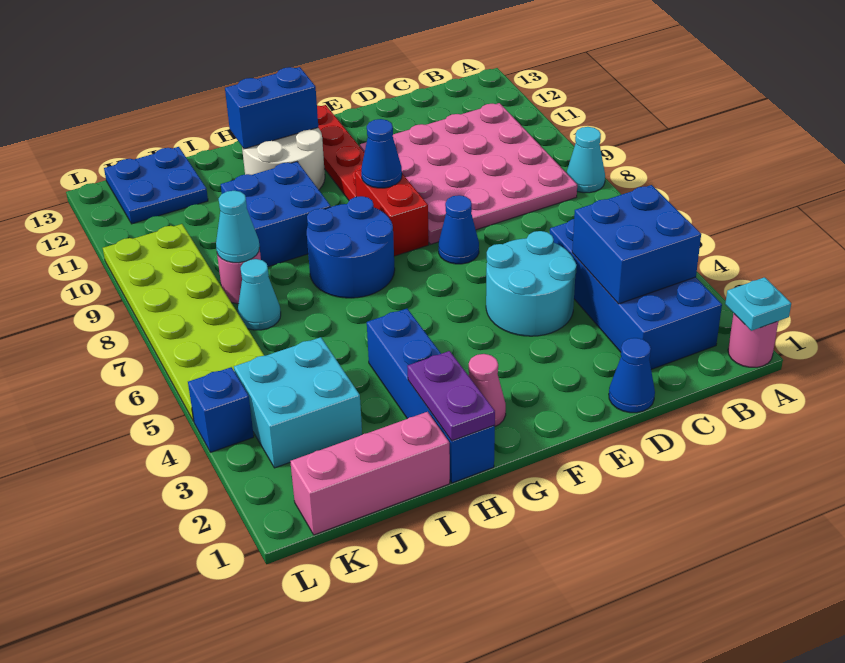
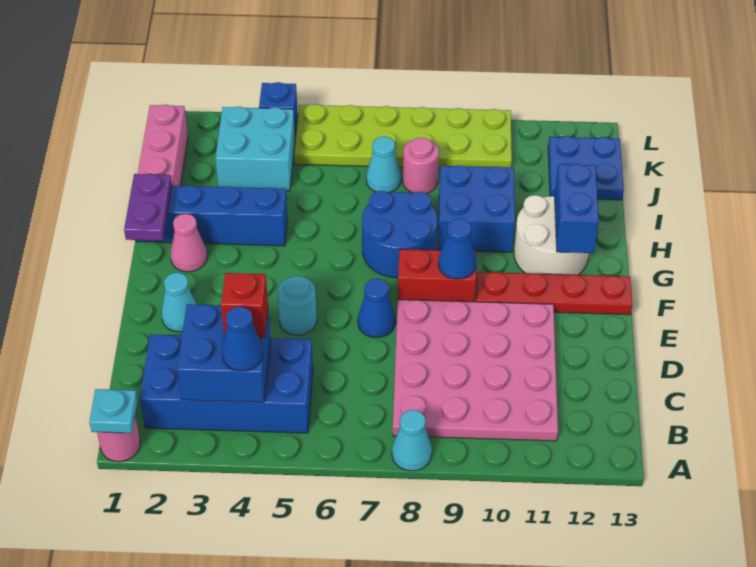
none -> red brick C4 level 3
blue cone D1 level 1 -> blue cone B4 level 3
cyan round brick D4:E5 level 1 -> cyan round brick E5 level 1
purple plate H1:H2 level 2 -> purple plate G1:H1 level 2
cyan cone J8 level 2 -> cyan cone E2 level 1

